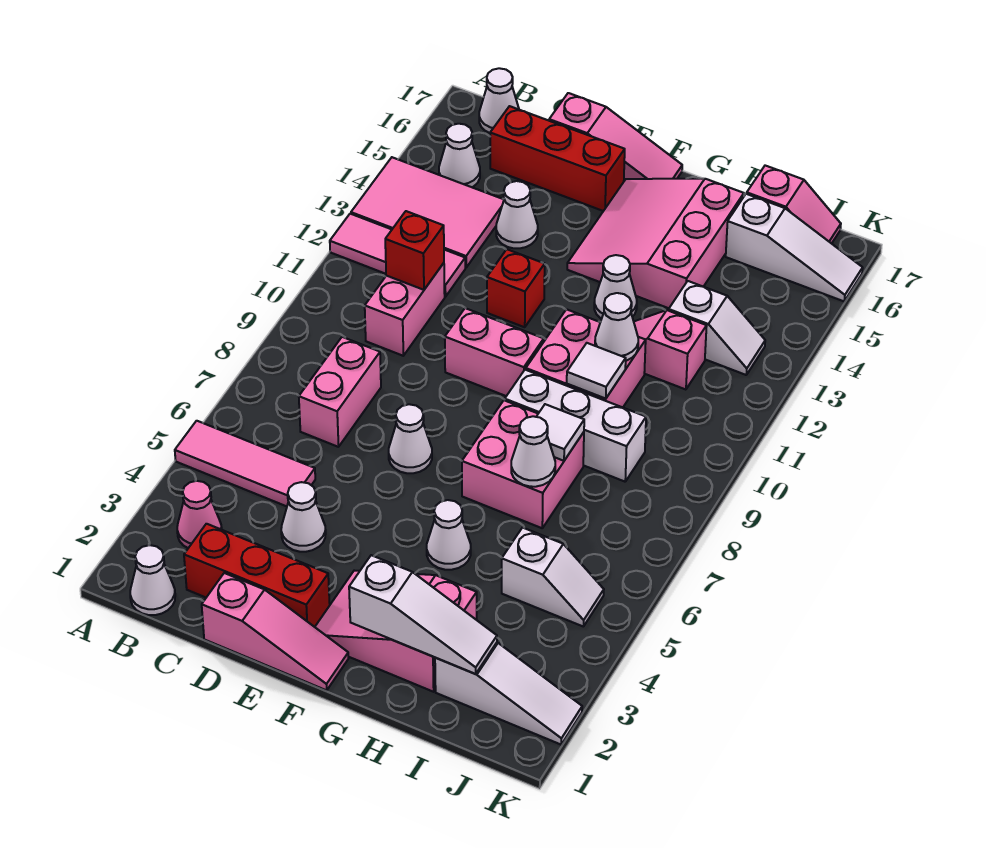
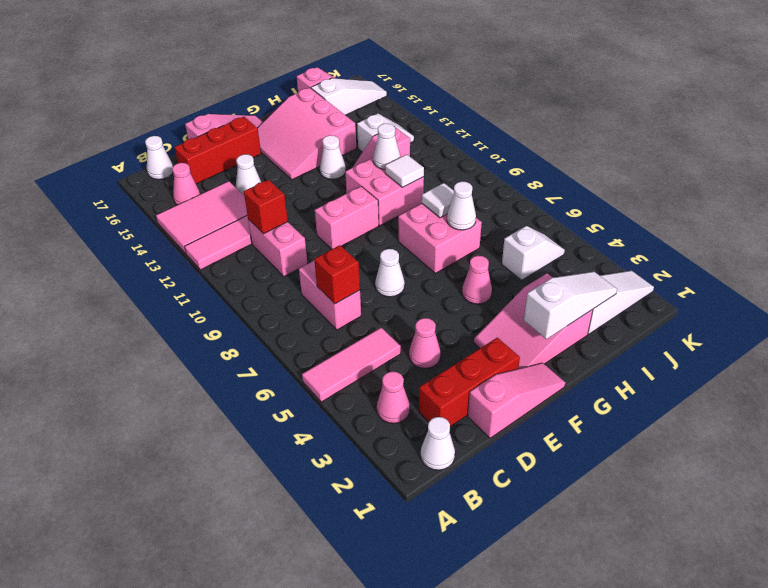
white cone B15 level 1 -> pink cone B15 level 1
white cone D4 level 1 -> pink cone D4 level 1
red brick E12 level 1 -> red brick C7 level 2
white cone G5 level 1 -> pink cone G5 level 1
white brick G9:I9 level 1 -> none

